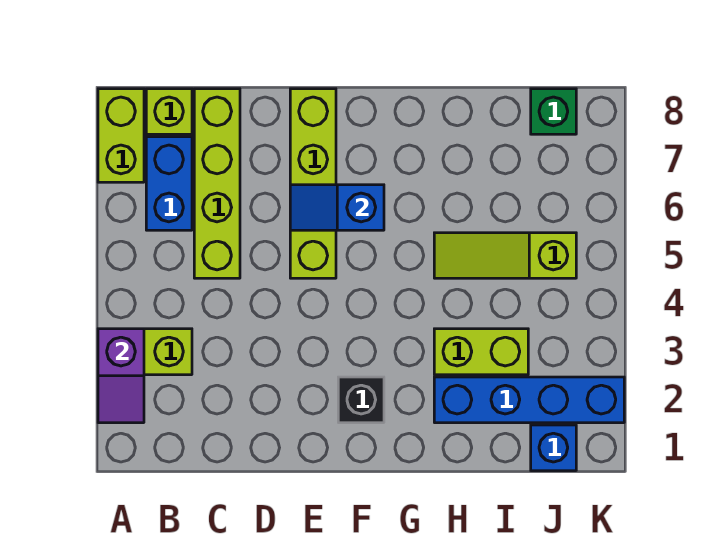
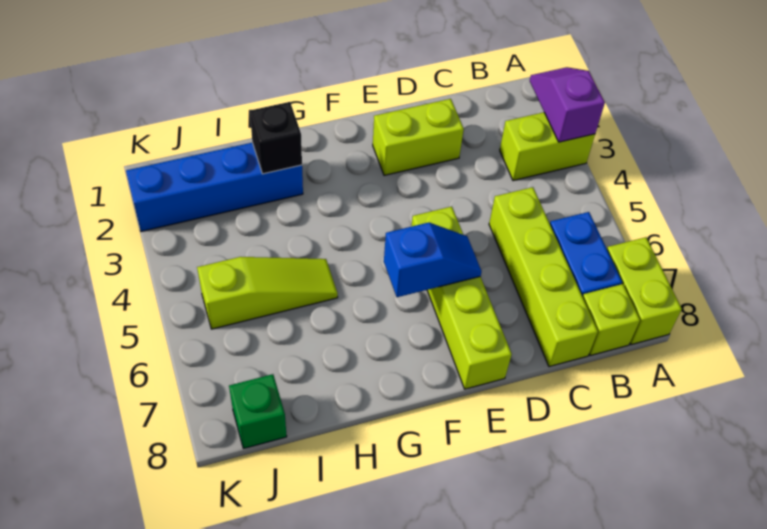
black brick F2 level 1 -> black brick H2 level 2
lime brick H3:I3 level 1 -> lime brick D2:E2 level 1
blue brick J1 level 1 -> none

